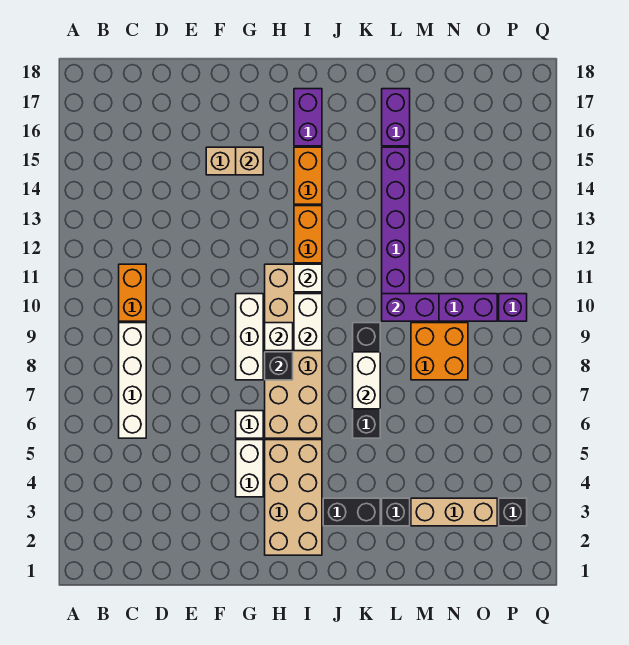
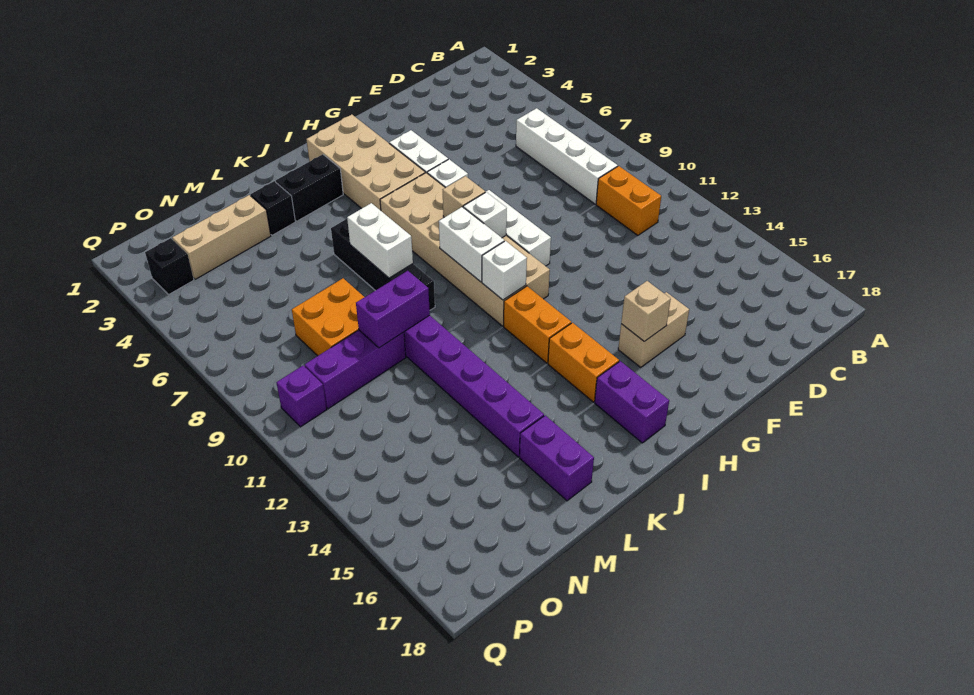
black brick H8 level 2 -> tan brick H8 level 2

